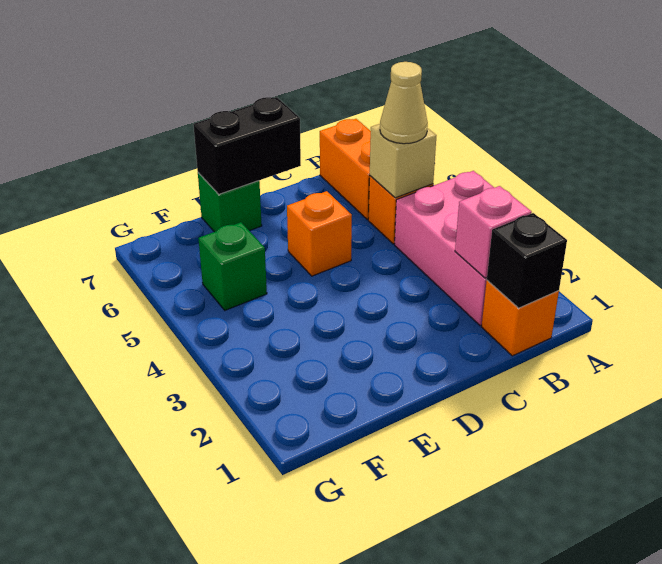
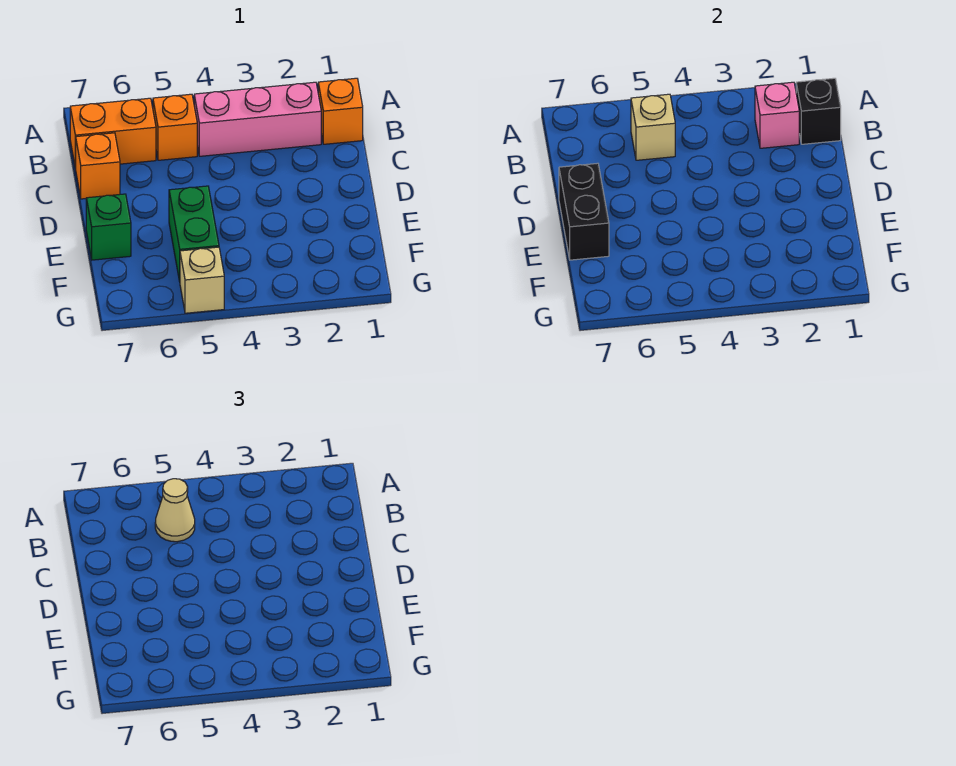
pink brick A2:B4 level 1 -> pink brick B2:B4 level 1
orange brick D5 level 1 -> orange brick C7 level 1
green brick F5 level 1 -> green brick E5:F5 level 1
none -> tan brick G5 level 1

